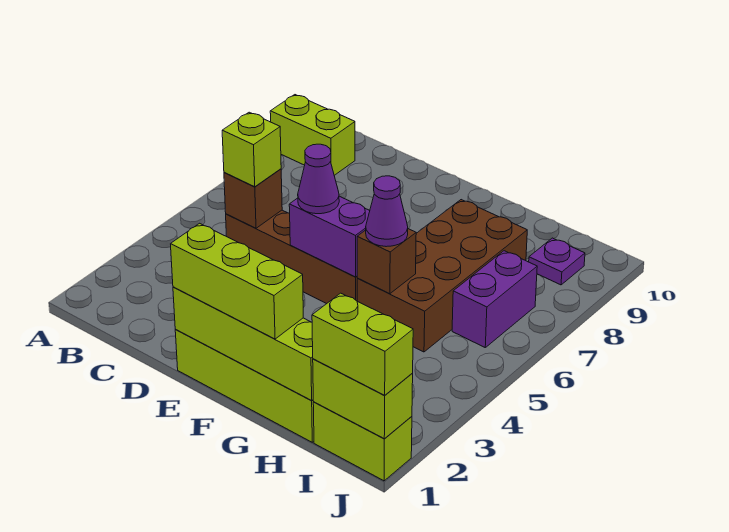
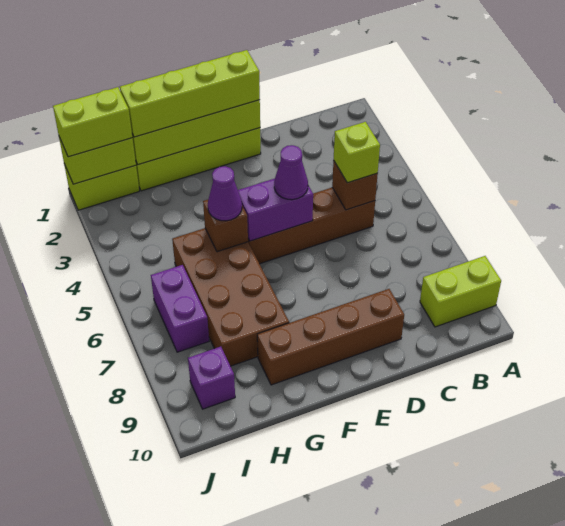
none -> brown brick D9:G9 level 1
lime brick E1:G1 level 3 -> lime brick E1:H1 level 3
purple plate I9 level 1 -> purple brick I9 level 1

